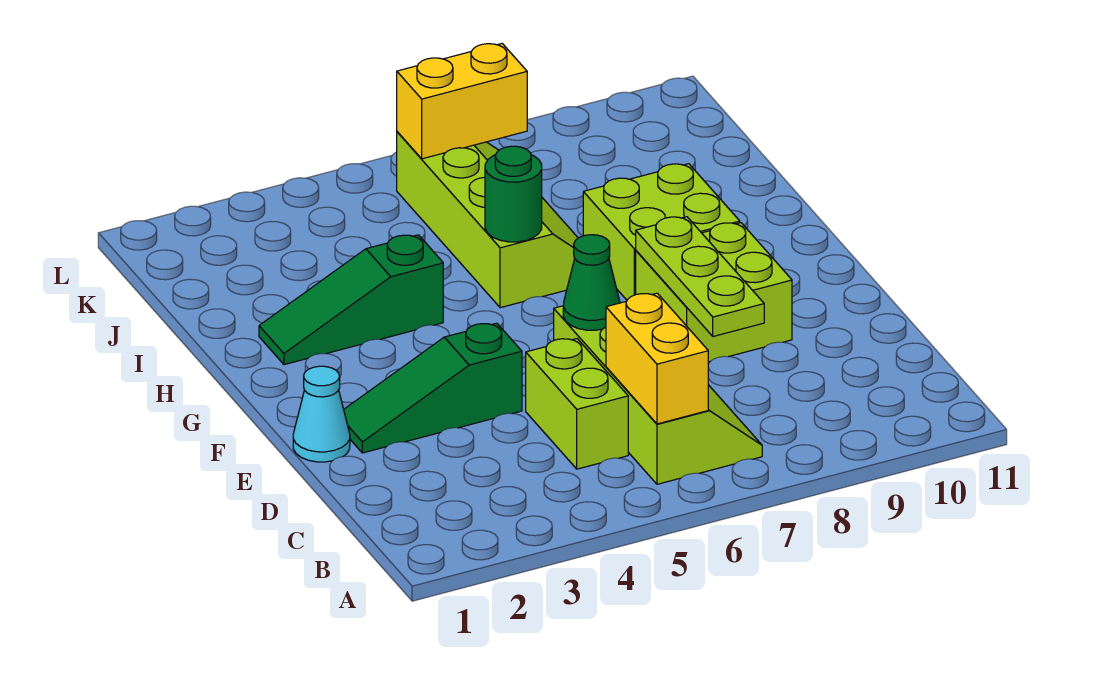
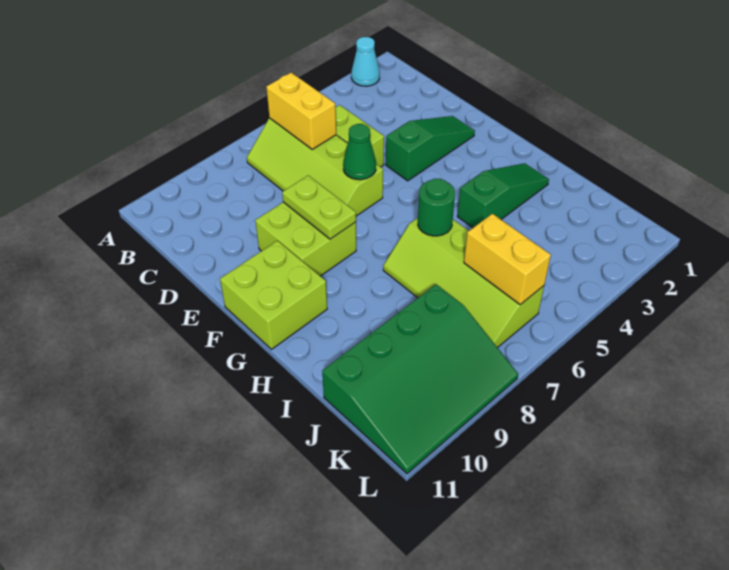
lime plate D8:F8 level 2 -> lime plate E8:F8 level 2
cyan cone E1 level 1 -> cyan cone A2 level 1
lime brick G8:H9 level 1 -> lime brick F10:G11 level 1
none -> green slope J8:L11 level 1 top J
yellow brick K6:K7 level 2 -> yellow brick J6:K6 level 2

